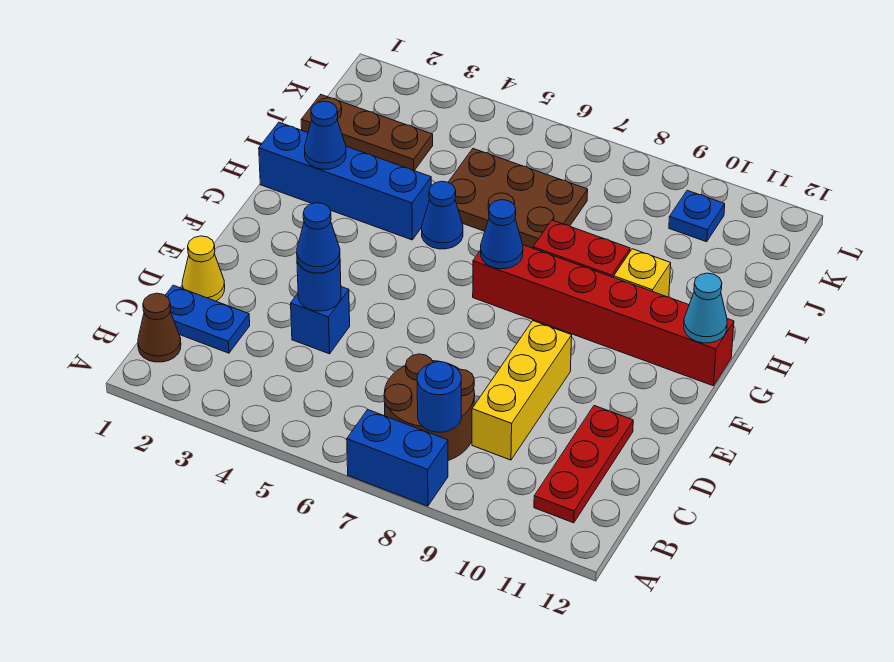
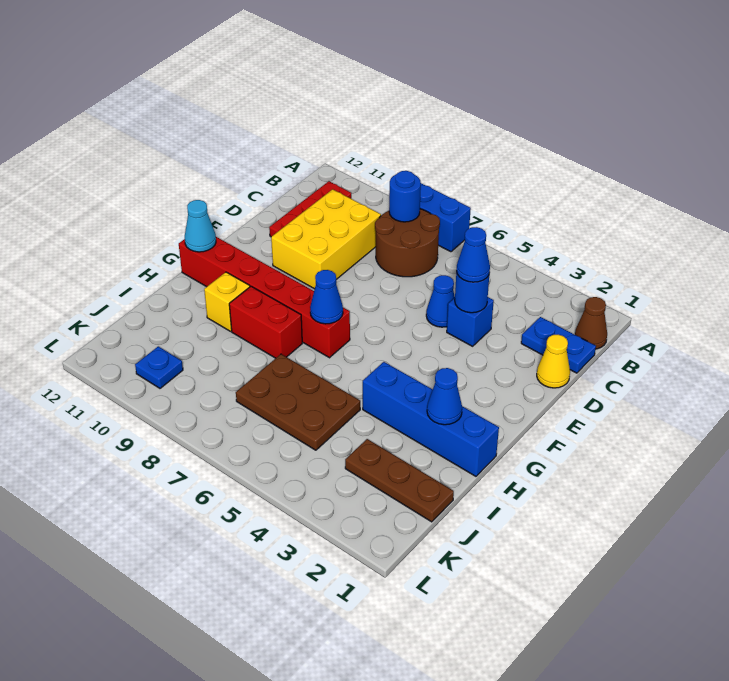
yellow brick C9:E9 level 1 -> yellow brick C9:E10 level 1
blue cone H5 level 1 -> blue cone D5 level 1

